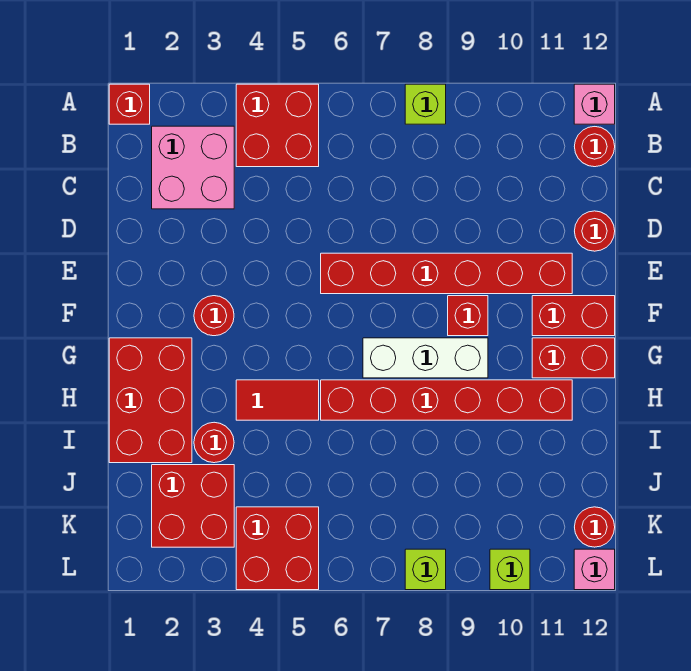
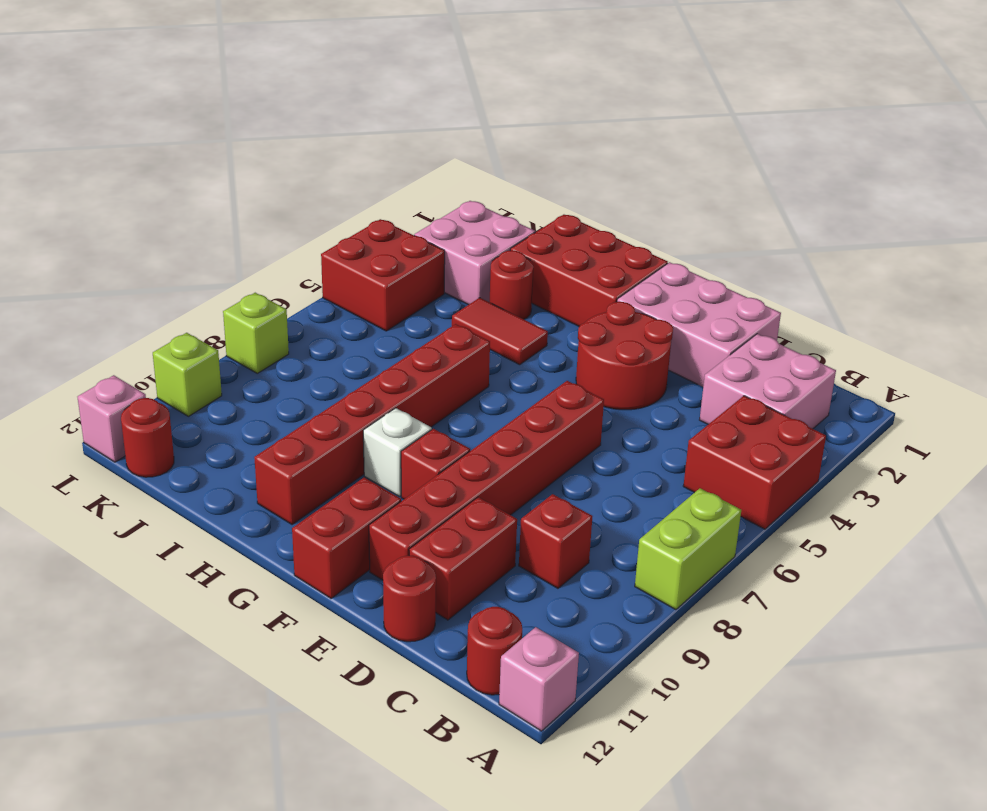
red brick A1 level 1 -> red brick C9 level 1
lime brick A8 level 1 -> lime brick A7:A8 level 1
none -> pink brick D1:F2 level 1
red round brick F3 level 1 -> red round brick E3:F4 level 1
white brick G7:G9 level 1 -> white brick G9 level 1
red brick G11:G12 level 1 -> red brick D10:D11 level 1
red tile H4:H5 level 1 -> red tile H4:I4 level 1
red brick J2:K3 level 1 -> pink brick J2:K3 level 1

